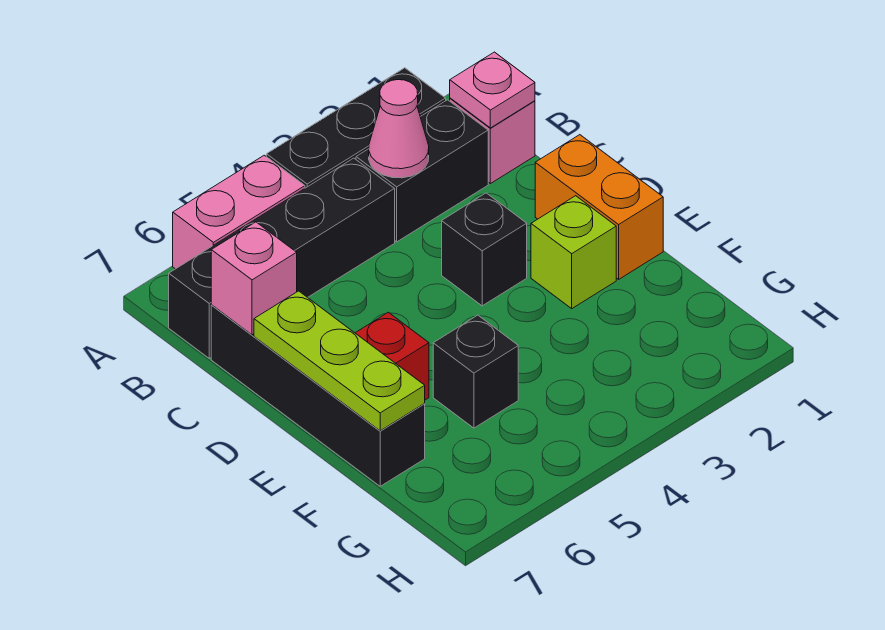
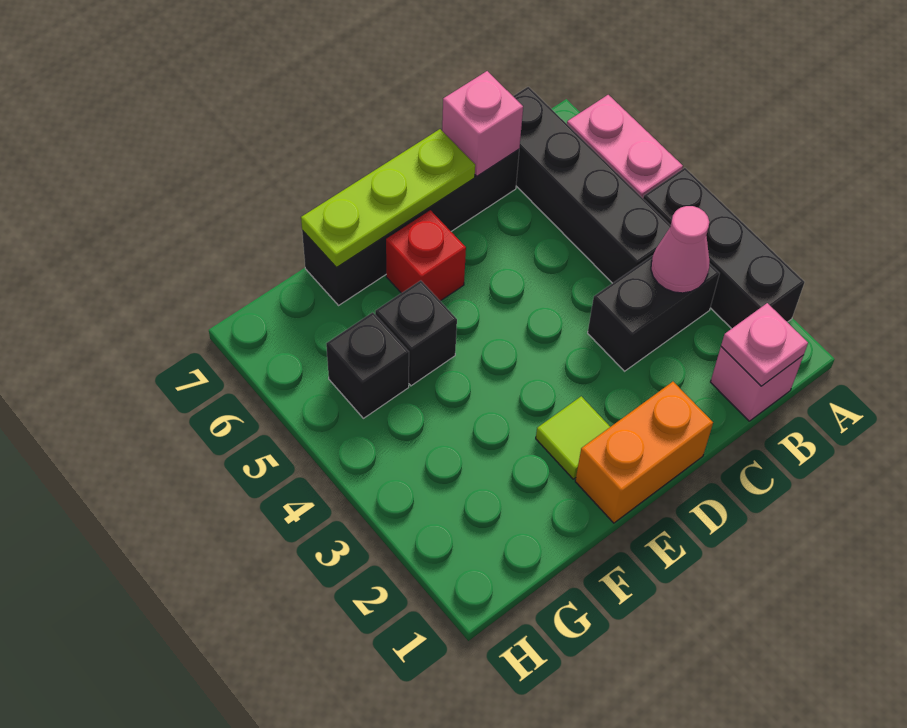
black brick B2:B3 level 1 -> black brick B3:C3 level 1
black brick D3 level 1 -> black brick G5 level 1
lime brick E2 level 1 -> lime tile E2 level 1

